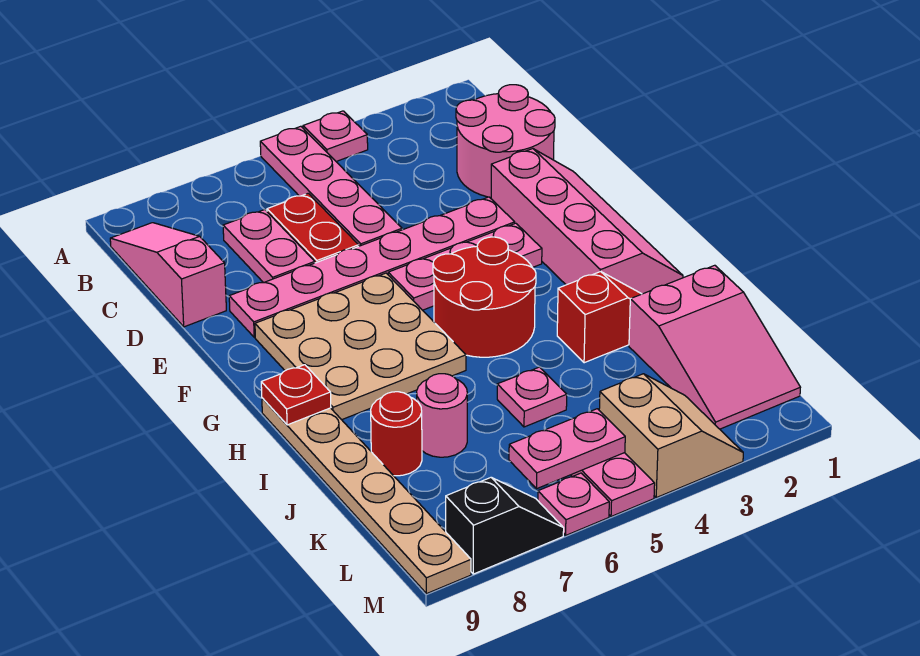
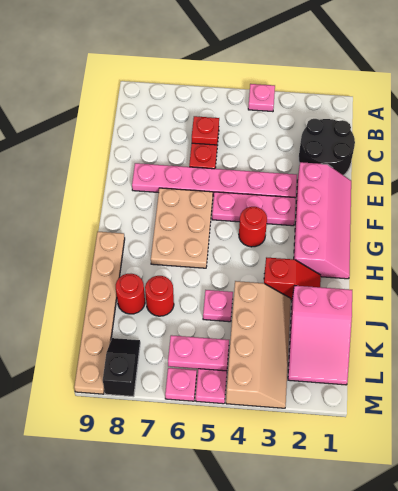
pink plate A5:D5 level 1 -> none
pink slope B9:D9 level 1 top D -> none
pink round brick C1:D2 level 1 -> black round brick C1:D2 level 1
pink plate C7:D7 level 1 -> none
tan plate F6:H8 level 1 -> tan plate F6:H7 level 1
red round brick G4:H5 level 1 -> red round brick G4 level 1
red plate H9 level 2 -> red plate C6 level 2
pink round brick J7 level 1 -> red round brick J7 level 1
tan slope L3:M4 level 1 top 4 -> tan slope J3:M4 level 1 top 4
black slope M7:M8 level 1 top 8 -> black slope L8:M8 level 1 top M

